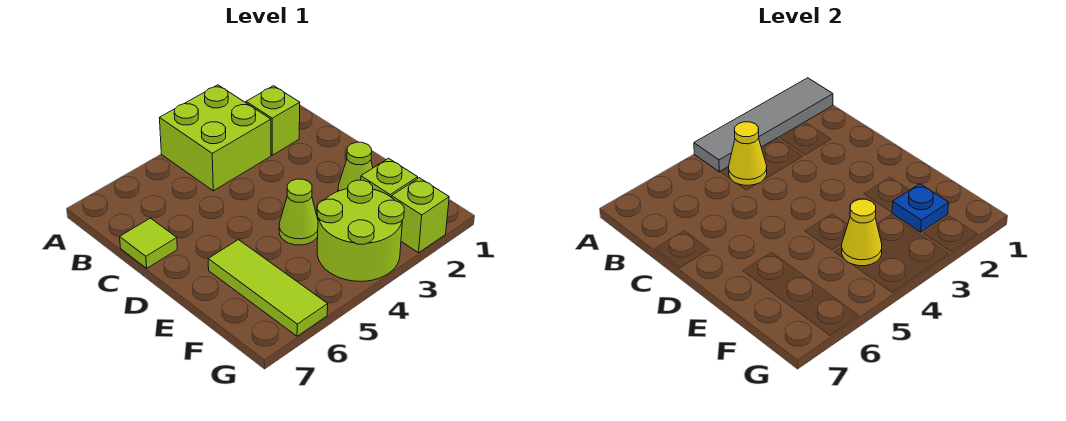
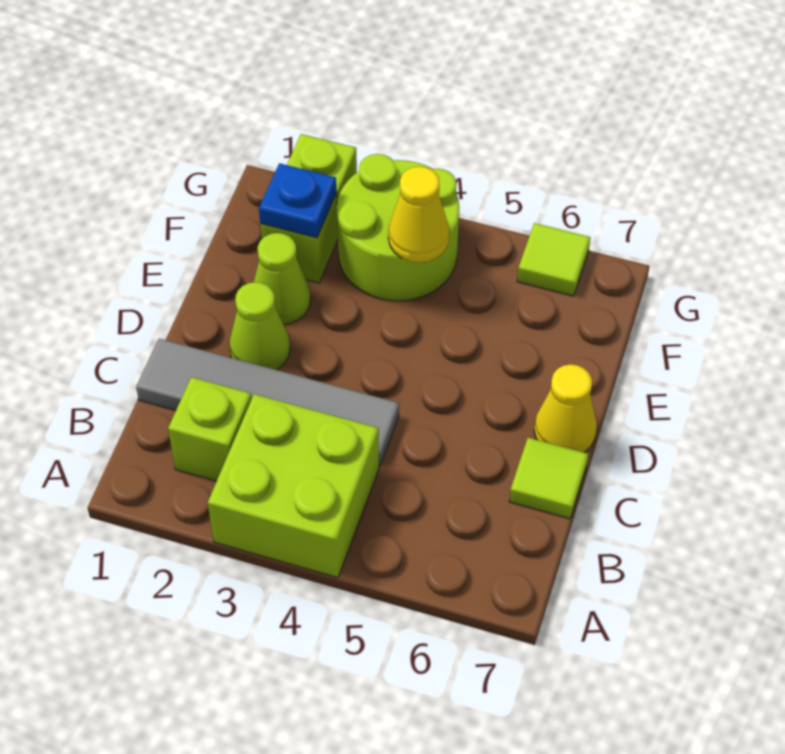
grey tile A1:A4 level 2 -> grey tile C1:C4 level 1
yellow cone B4 level 2 -> yellow cone D7 level 1
lime cone E4 level 1 -> lime cone D2 level 1
lime tile E6:G6 level 1 -> lime tile G6 level 1

